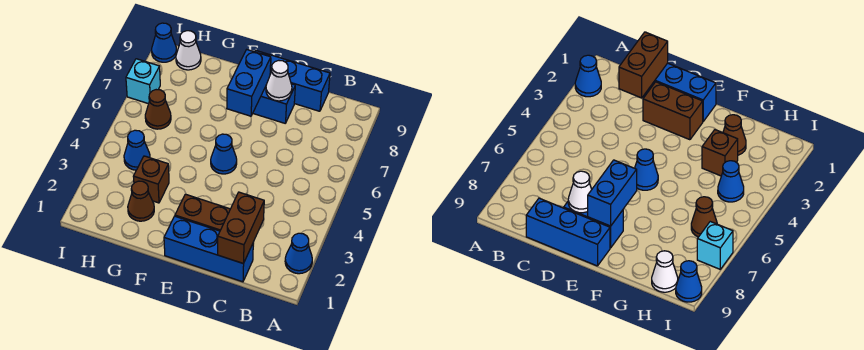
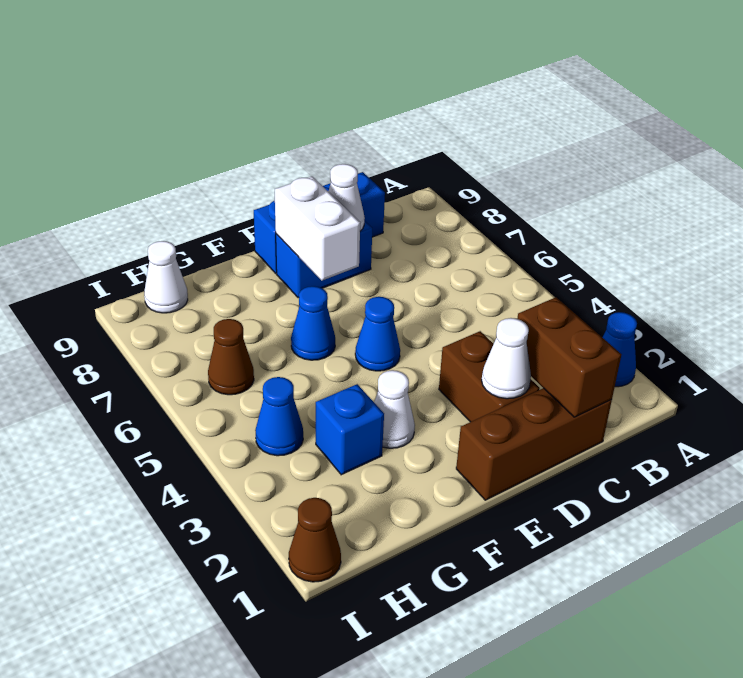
blue brick C1:E1 level 1 -> brown brick C1:E1 level 1
brown brick D2:E2 level 1 -> brown brick D2:D3 level 1
none -> white cone D2 level 2
blue brick E7:E8 level 2 -> white brick E7:E8 level 2
none -> white cone F3 level 1
brown cone G2 level 1 -> brown cone I1 level 1
brown brick G3 level 1 -> blue brick G3 level 1
cyan brick I7 level 1 -> none
blue cone I9 level 1 -> blue cone F6 level 1

